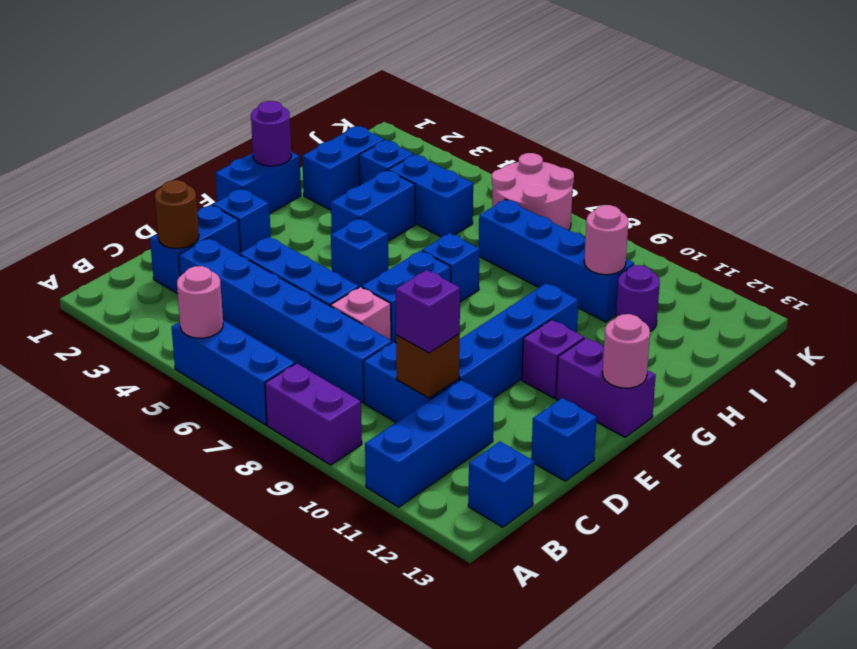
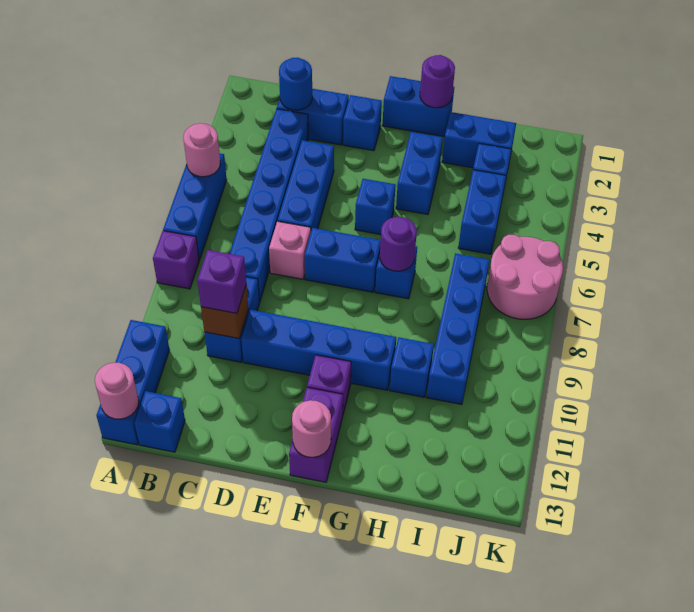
purple brick A8:A9 level 1 -> purple brick A8 level 1
blue brick A11:C11 level 1 -> blue brick A11:A13 level 1
brown round brick C2 level 2 -> blue round brick C2 level 2
blue brick D13 level 1 -> blue brick H10 level 1
blue brick G4:H4 level 1 -> blue brick G3:G4 level 1
pink round brick I10 level 2 -> pink round brick A13 level 2
purple round brick I11 level 1 -> purple round brick G7 level 2

